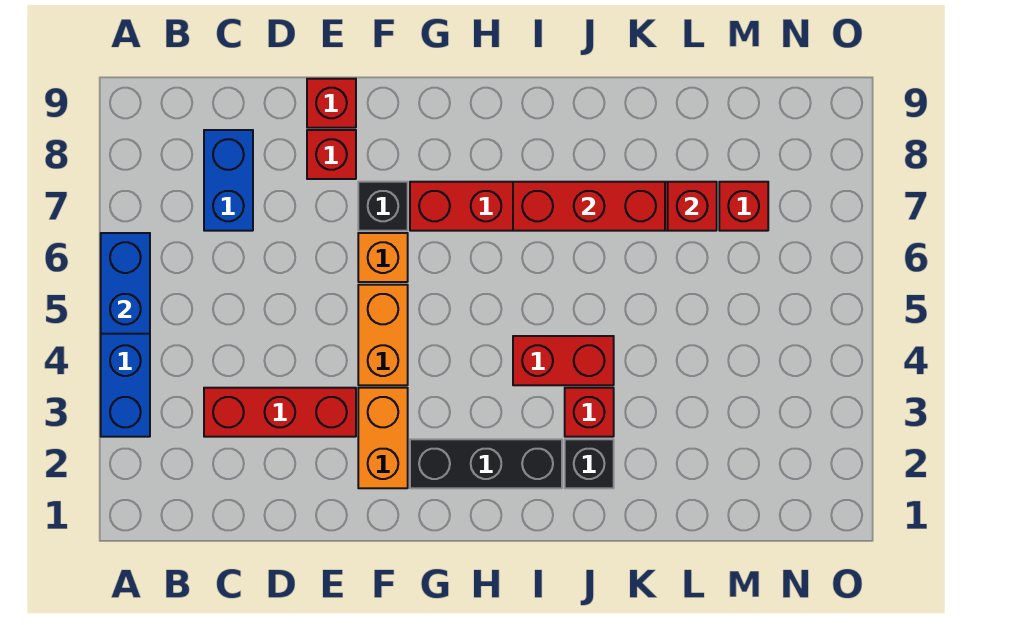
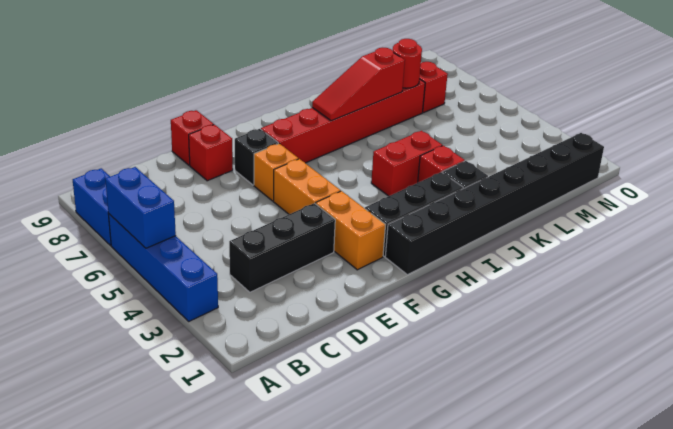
red brick C3:E3 level 1 -> black brick C3:E3 level 1
blue brick C7:C8 level 1 -> blue brick A7:A8 level 1
none -> black brick G1:N1 level 1
red brick I7:K7 level 2 -> red slope I7:K7 level 2 top K
red brick L7 level 2 -> red round brick L7 level 2

